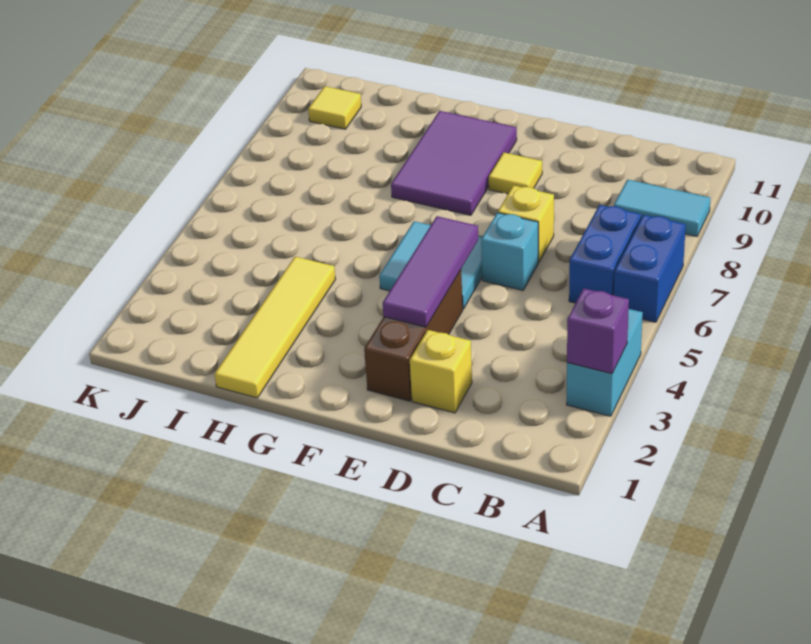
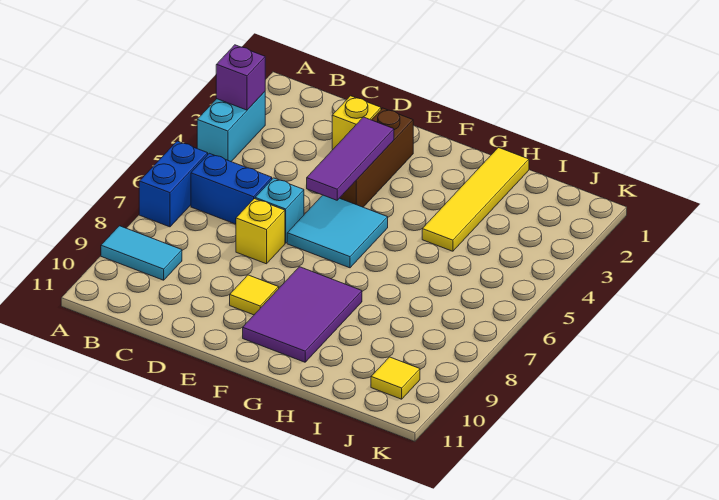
blue brick B6:B7 level 1 -> blue brick B6:C6 level 1

